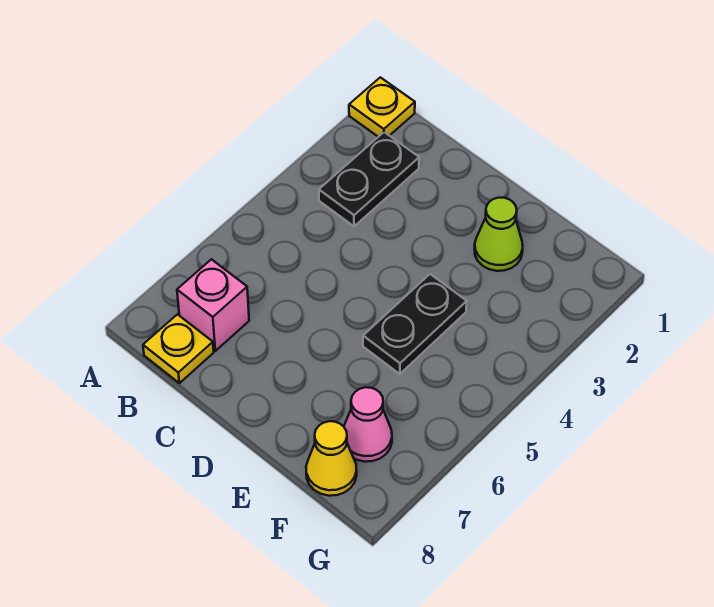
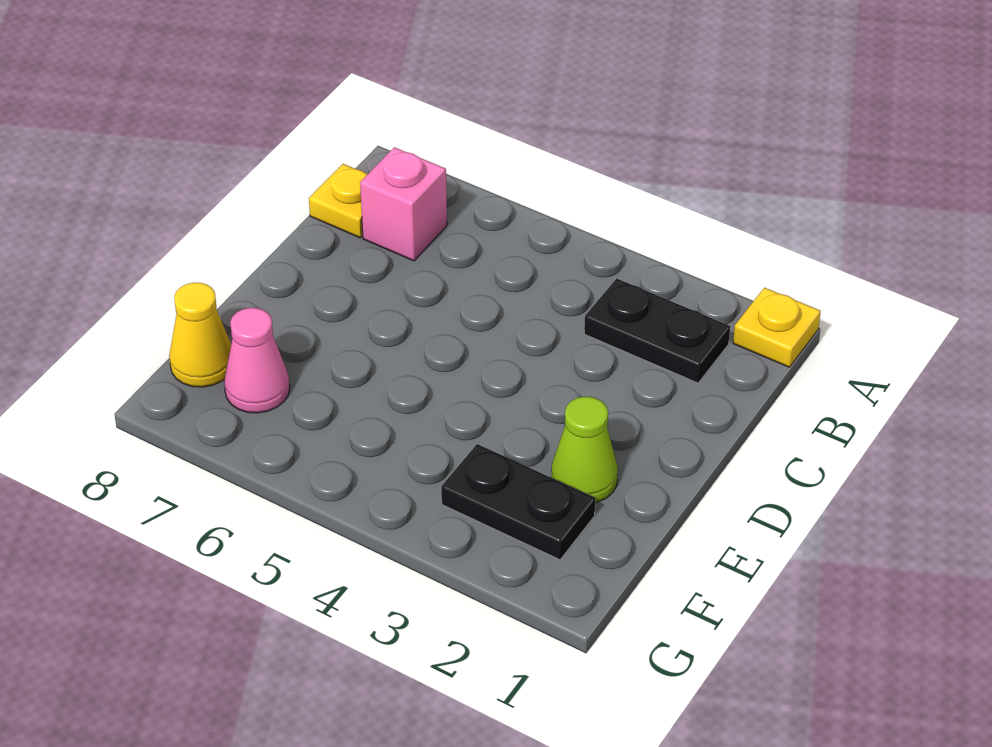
black plate E4:E5 level 1 -> black plate F2:F3 level 1

